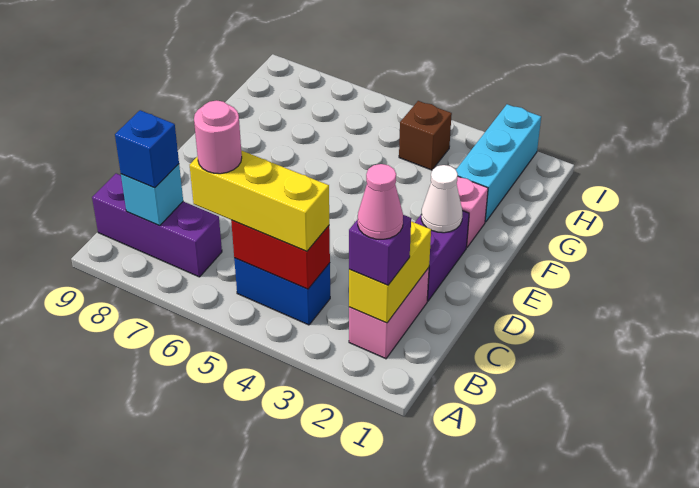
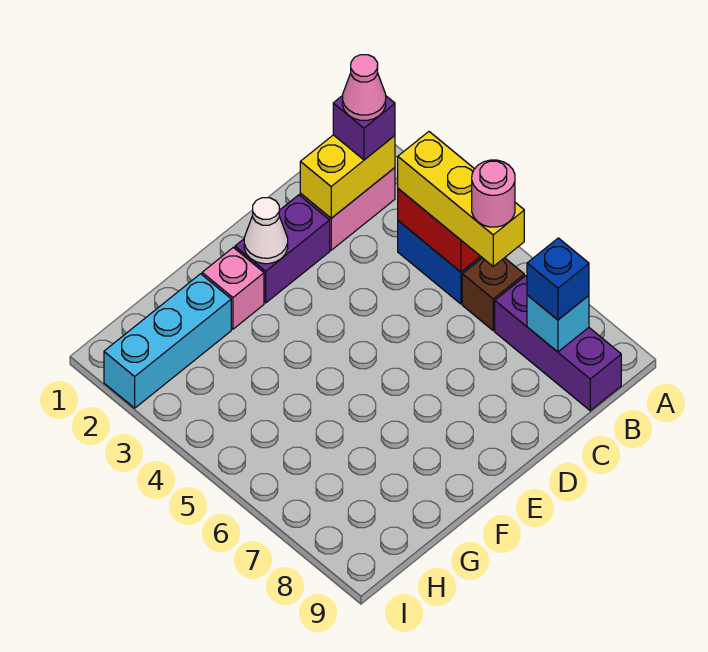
brown brick H4 level 1 -> brown brick B6 level 1

